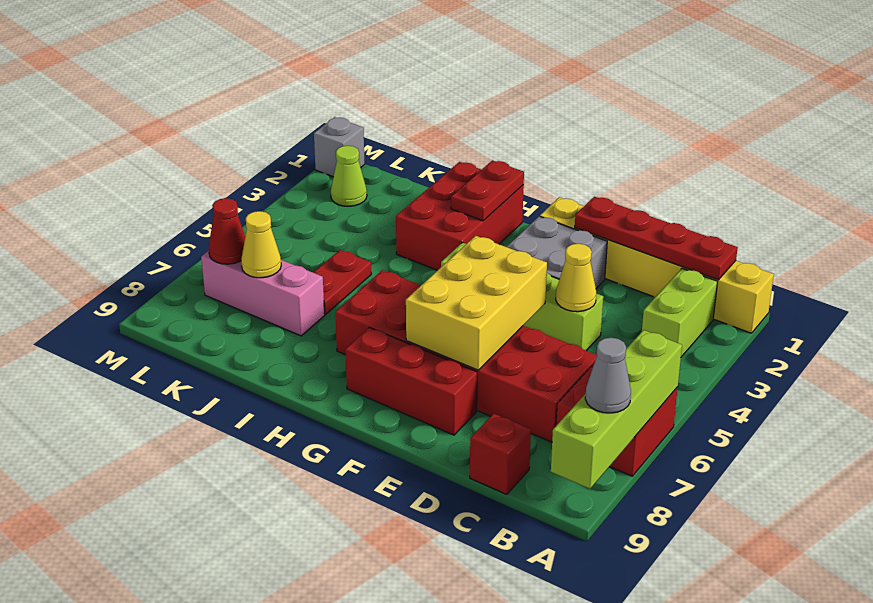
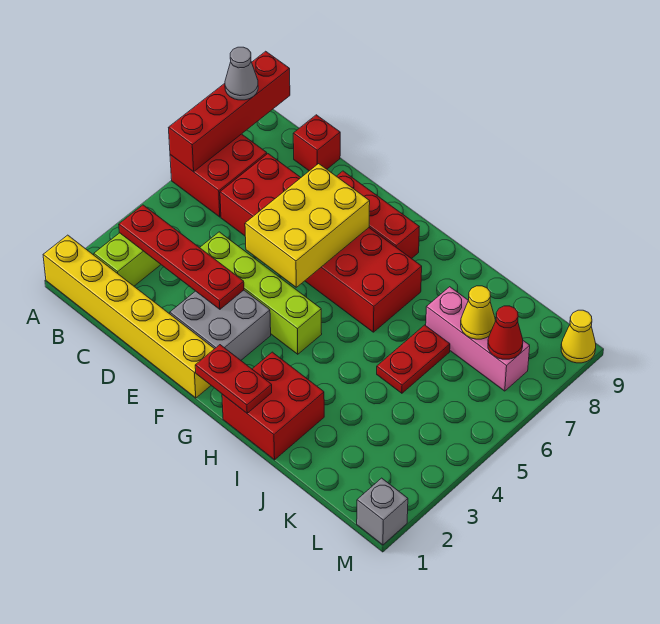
lime brick A6:A9 level 2 -> red brick A6:A9 level 2
red plate B1:E1 level 2 -> red plate B3:E3 level 2
yellow cone D4 level 2 -> yellow cone M9 level 1
red brick H1:I3 level 1 -> red brick H1:I2 level 1
red plate H1:H2 level 2 -> red plate G1:H1 level 2
lime cone L2 level 1 -> none

